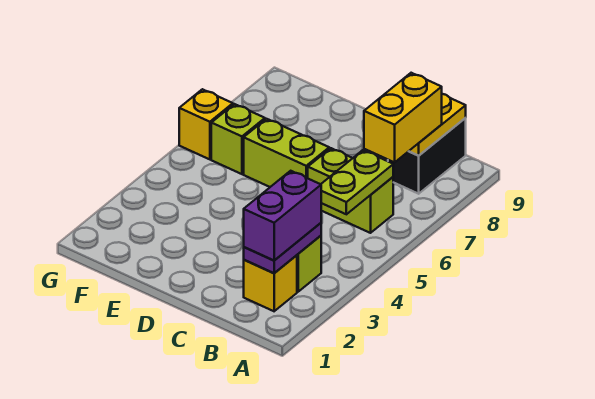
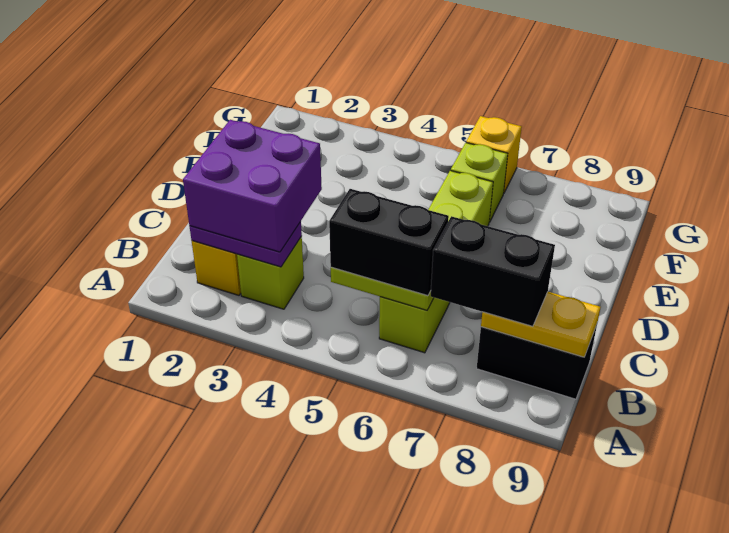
purple brick B2:B3 level 3 -> purple brick B2:C3 level 3
none -> black brick B5:B6 level 3
yellow brick B7:B8 level 3 -> black brick B7:B8 level 3

